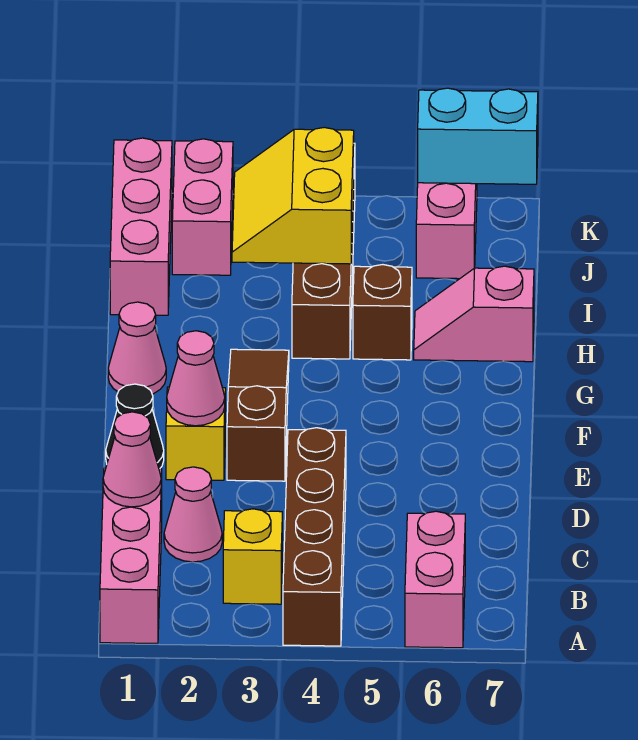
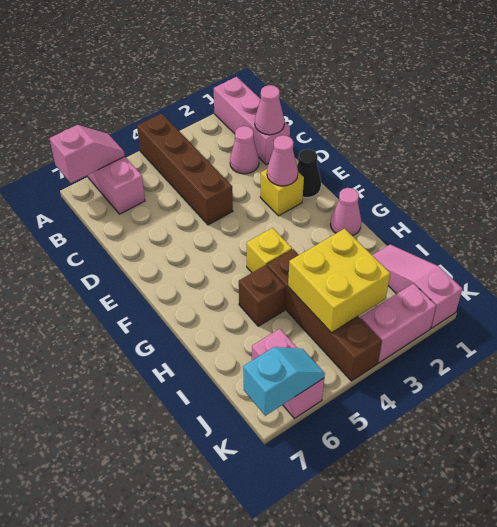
yellow brick B3 level 1 -> yellow brick G4 level 1
brown slope E3:G3 level 1 top E -> none
pink slope H6:H7 level 1 top 7 -> pink slope A6:A7 level 2 top 7
pink brick I1:K1 level 1 -> pink slope I1:K1 level 1 top K
yellow slope I3:J4 level 2 top 4 -> yellow brick I3:J4 level 2
pink brick J2:K2 level 1 -> pink brick K2:K3 level 1
cyan brick K6:K7 level 2 -> cyan slope K6:K7 level 2 top 7

